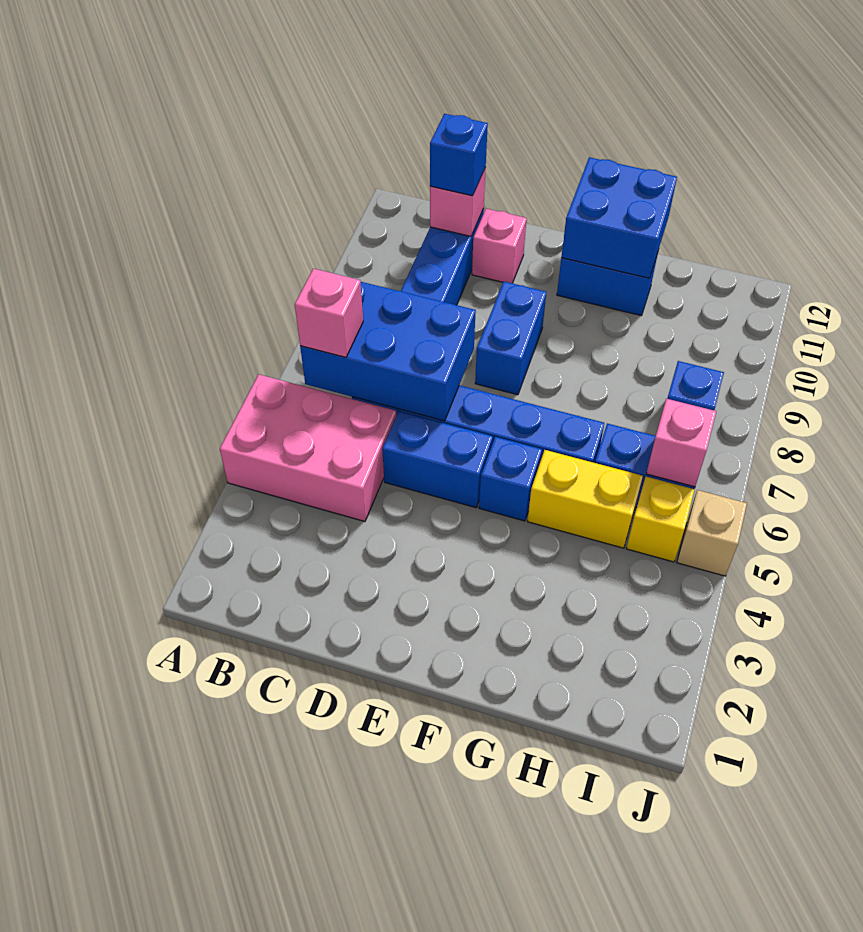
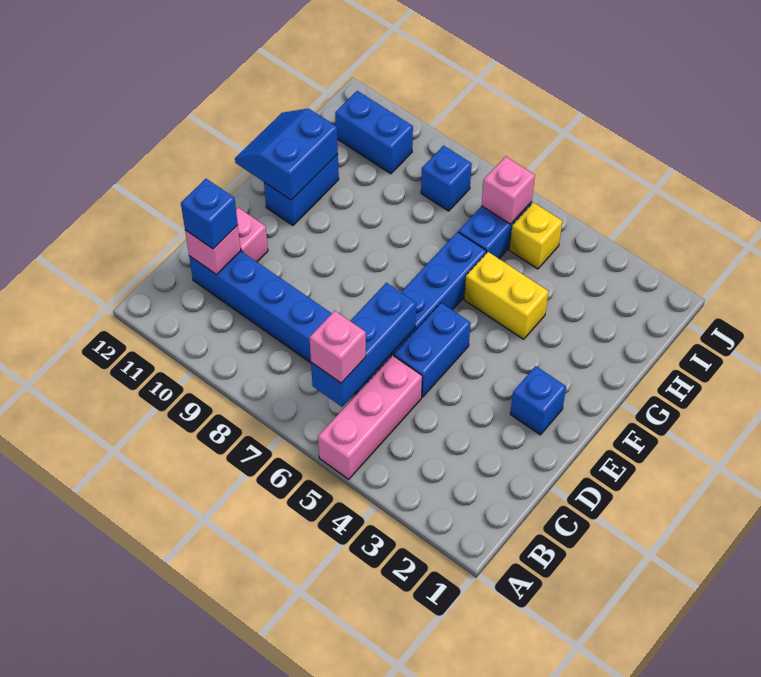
pink brick A4:C5 level 1 -> pink brick A5:C5 level 1
blue brick B6:D7 level 2 -> blue brick B6:D6 level 2
blue brick E8:E9 level 1 -> blue brick I10:I11 level 1
blue brick F5 level 1 -> blue brick E2 level 1
blue brick F11:G12 level 2 -> blue slope F11:G12 level 2 top 11
yellow brick G5:H5 level 1 -> yellow brick G4:G5 level 1
tan brick J5 level 1 -> none

